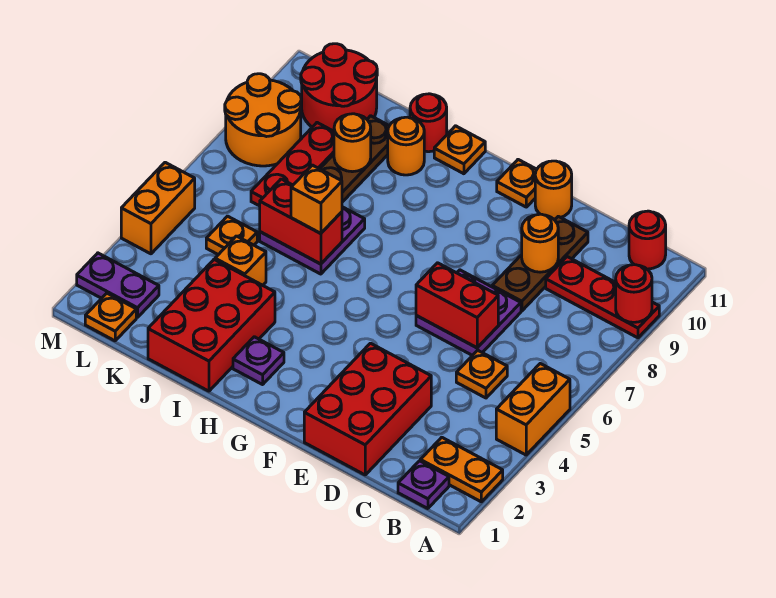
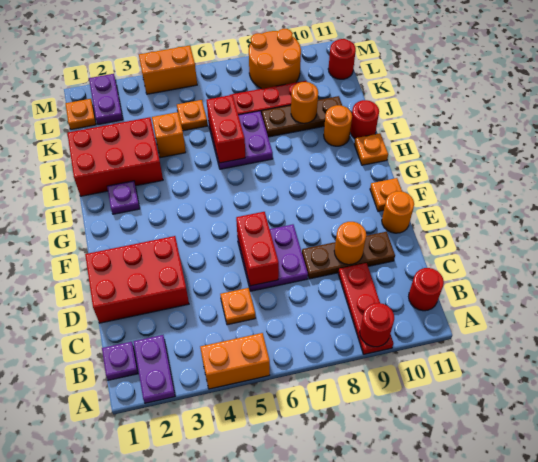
orange plate A2:B2 level 1 -> purple plate A2:B2 level 1
orange brick I6 level 3 -> none
red round brick K10:L11 level 1 -> red round brick L11 level 1

